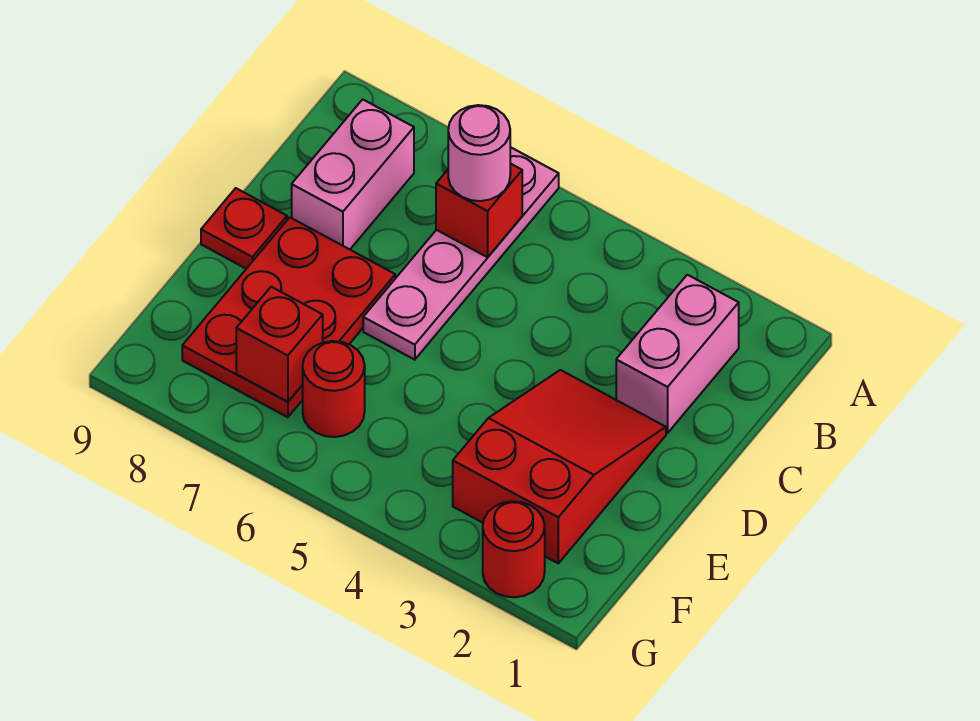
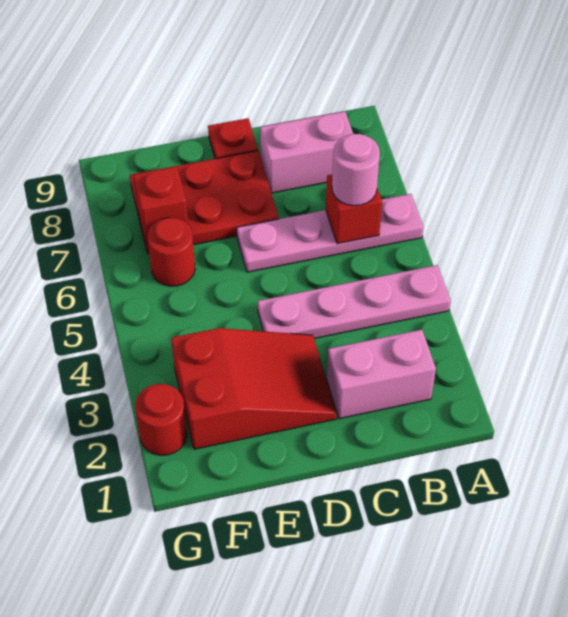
none -> pink plate A4:D4 level 1

